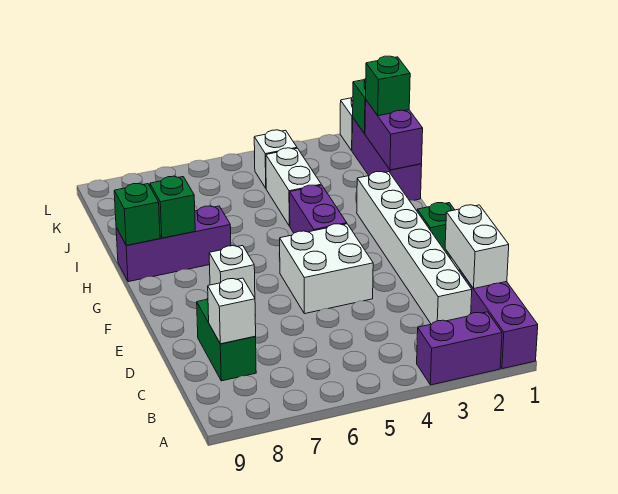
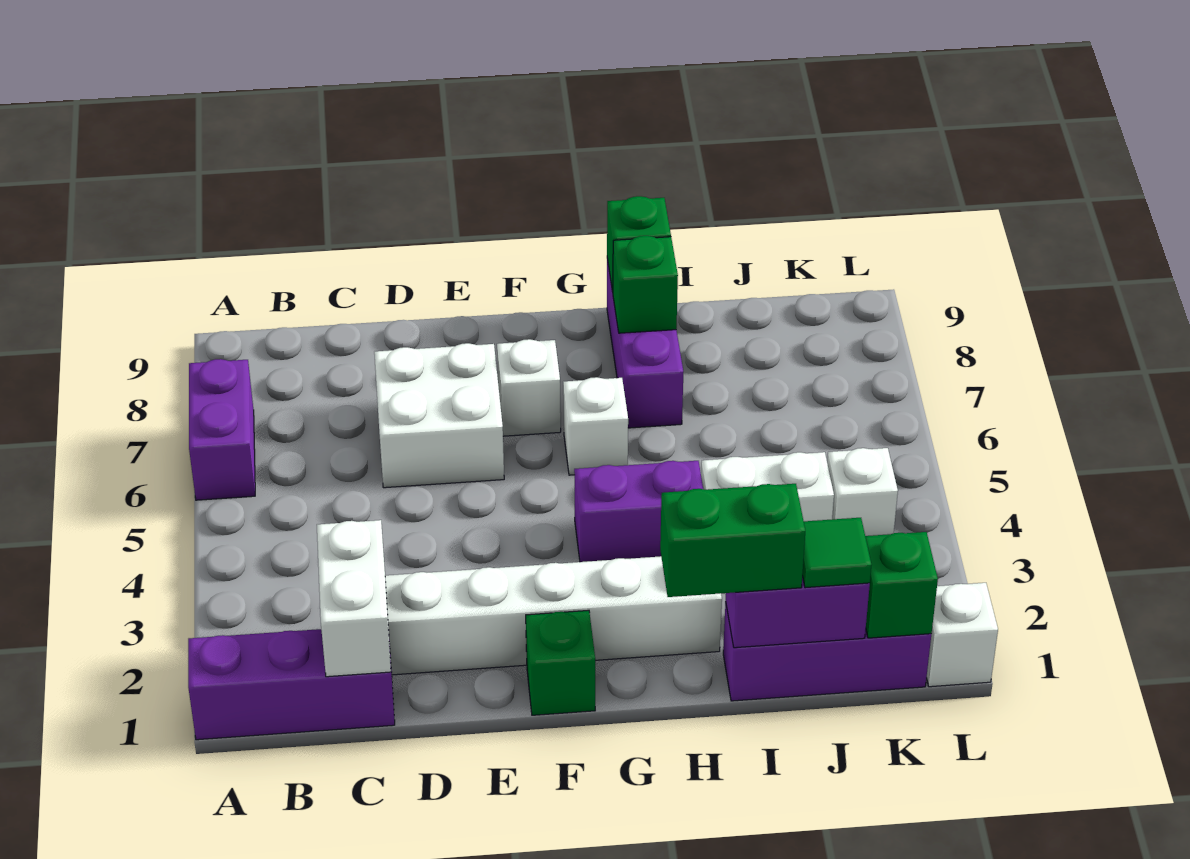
purple brick A2:A3 level 1 -> purple brick A6:A7 level 1
white brick C1:D1 level 2 -> white brick C1:C2 level 2
green brick C8:D8 level 1 -> green brick H1:I1 level 3
white brick C8 level 2 -> white brick G6 level 1
white brick E4:F5 level 1 -> white brick D6:E7 level 1
green brick J1 level 3 -> green tile J1 level 3

